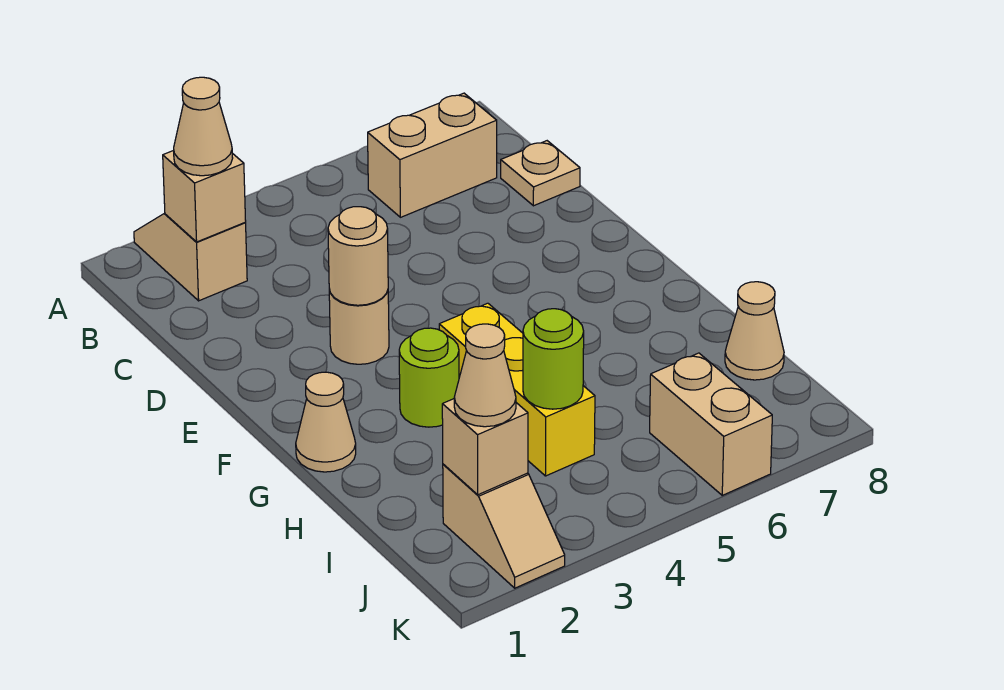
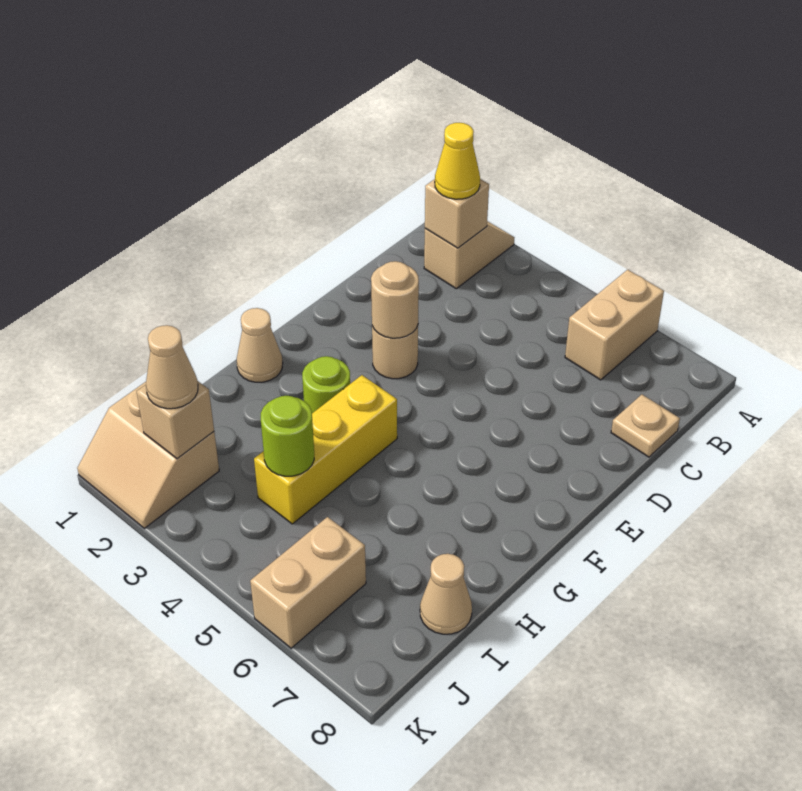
tan cone B2 level 3 -> yellow cone B2 level 3
tan brick B6:B7 level 1 -> tan brick A6:B6 level 1
tan slope J2:K2 level 1 top J -> tan slope J1:K2 level 1 top J

